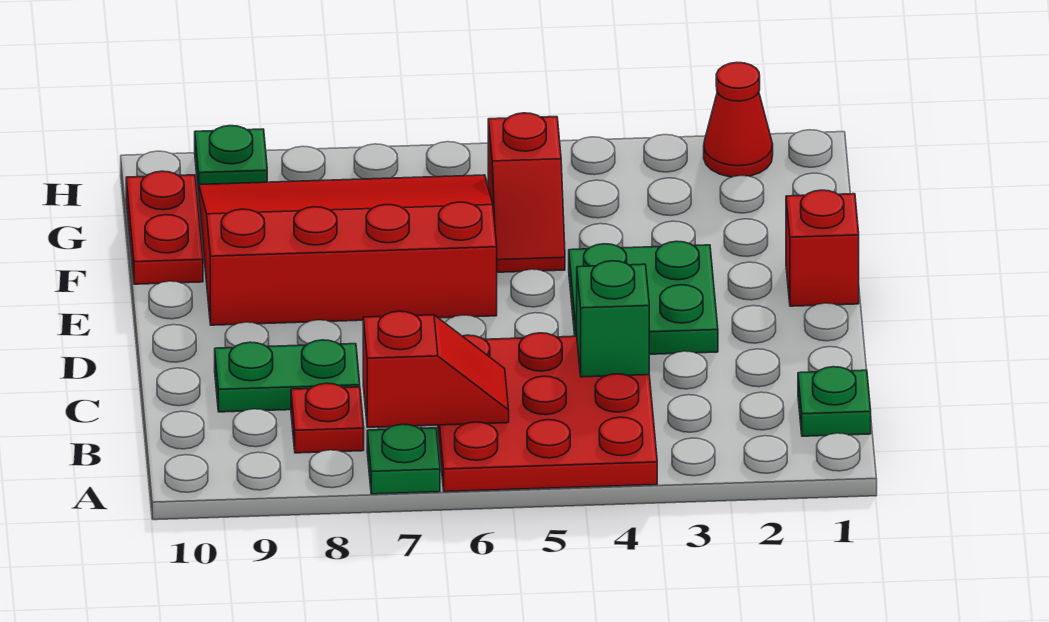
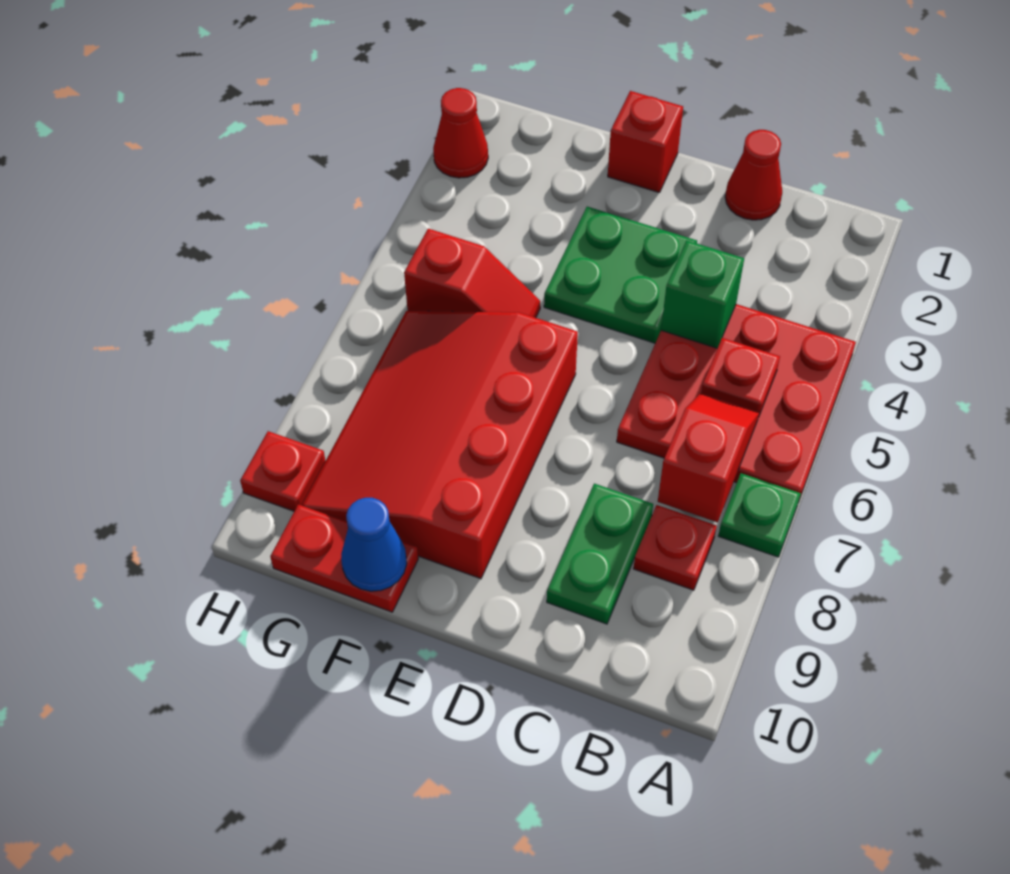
green plate B1 level 1 -> none
none -> red plate B5 level 2
none -> red cone C1 level 1
none -> blue cone F10 level 2
green plate H9 level 1 -> red plate H9 level 1

